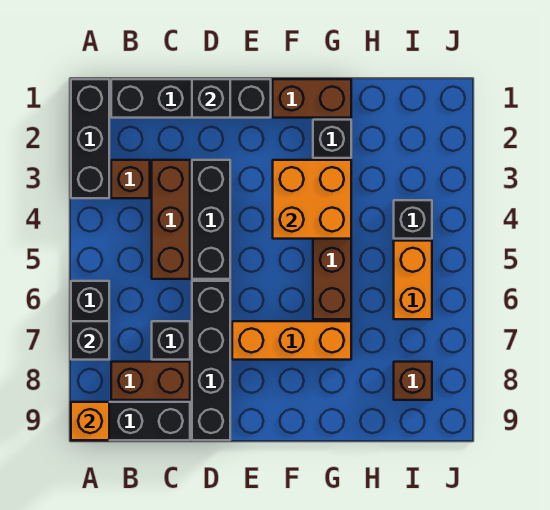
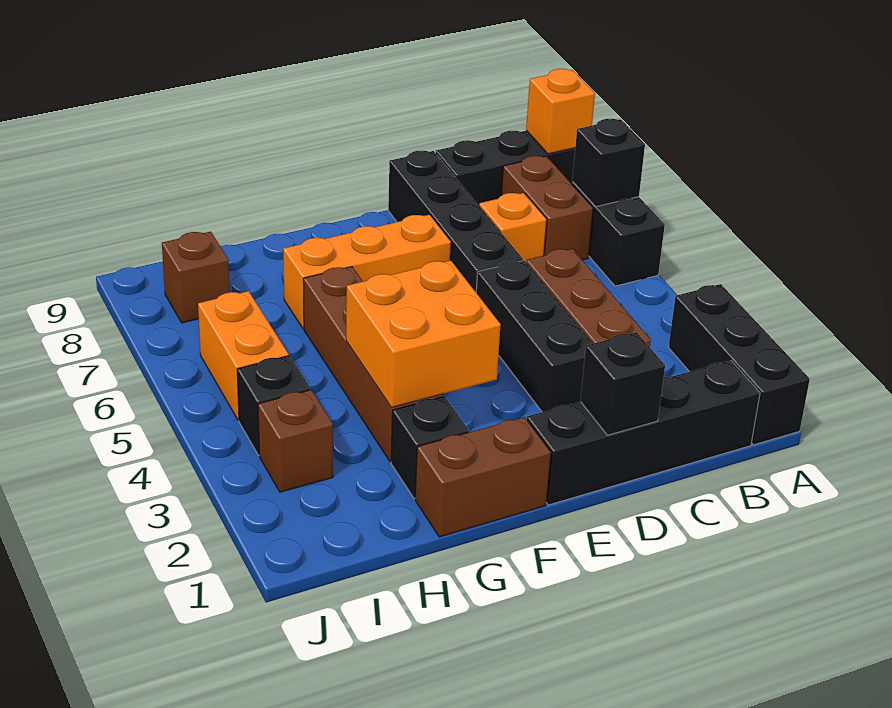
brown brick B3 level 1 -> brown brick I3 level 1
brown brick B8:C8 level 1 -> brown brick B7:B8 level 1
black brick C7 level 1 -> orange brick C7 level 1

